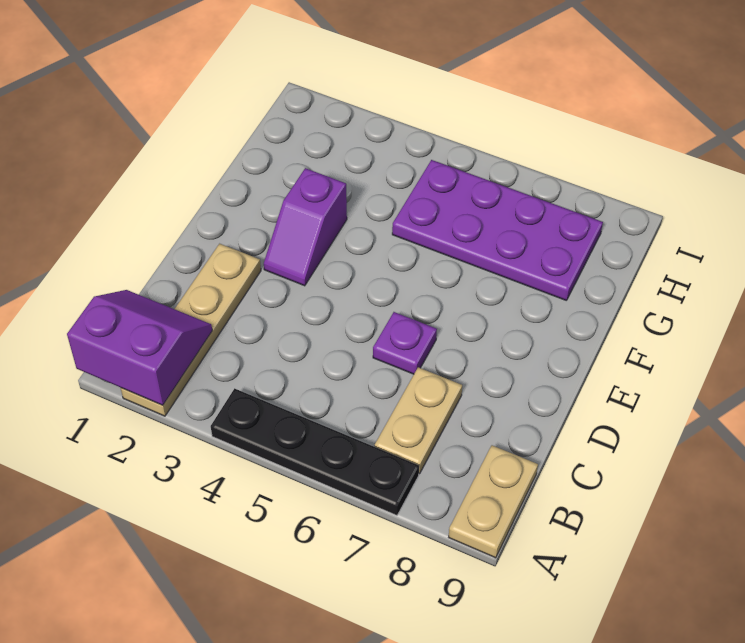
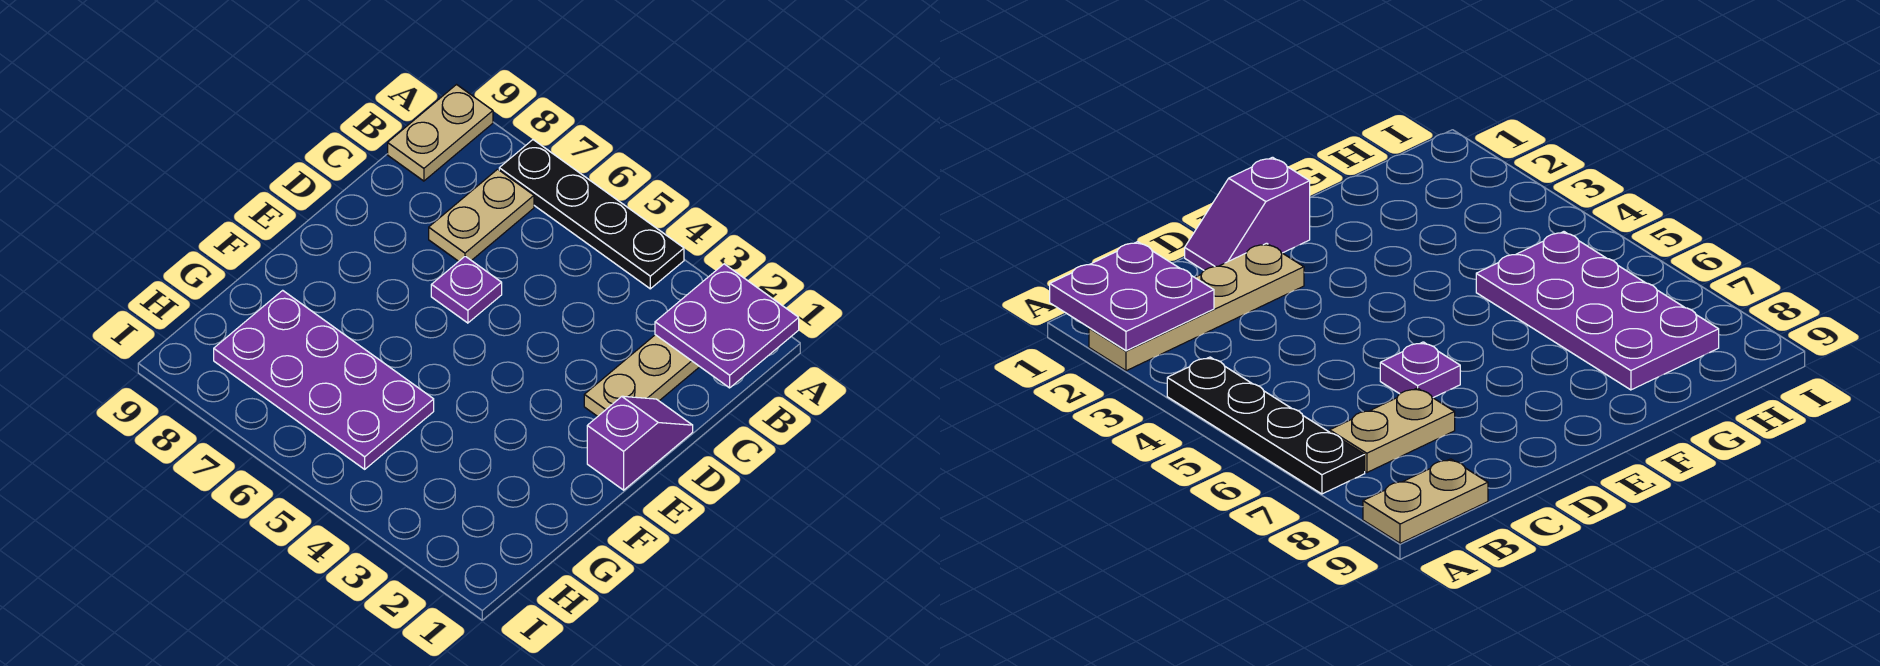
purple slope A1:B2 level 2 top A -> purple plate A1:B2 level 2
purple slope E3:F3 level 1 top F -> purple slope D1:E1 level 1 top E

